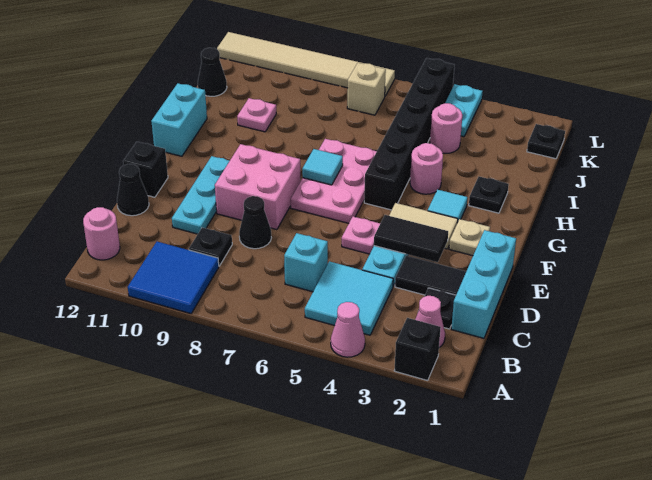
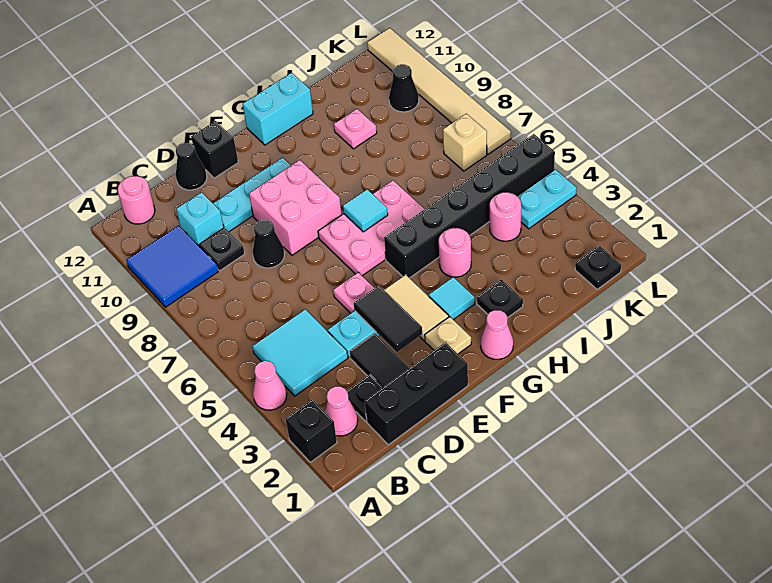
cyan brick C1:E1 level 1 -> black brick C1:E1 level 1
cyan brick C6 level 1 -> cyan brick C10 level 1
none -> pink cone G1 level 1
black cone J12 level 1 -> black cone K10 level 1

